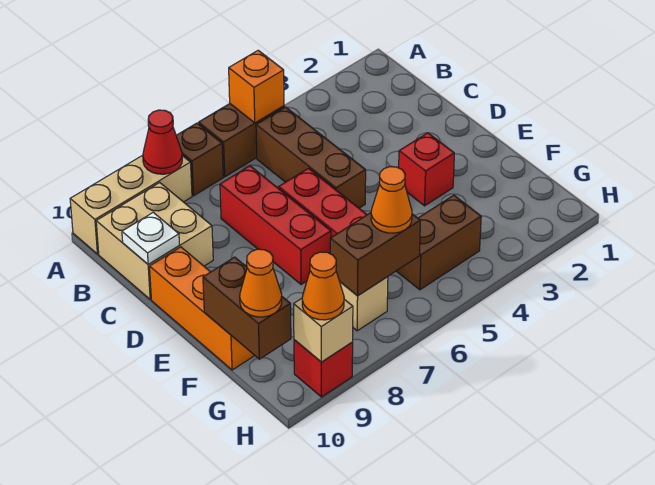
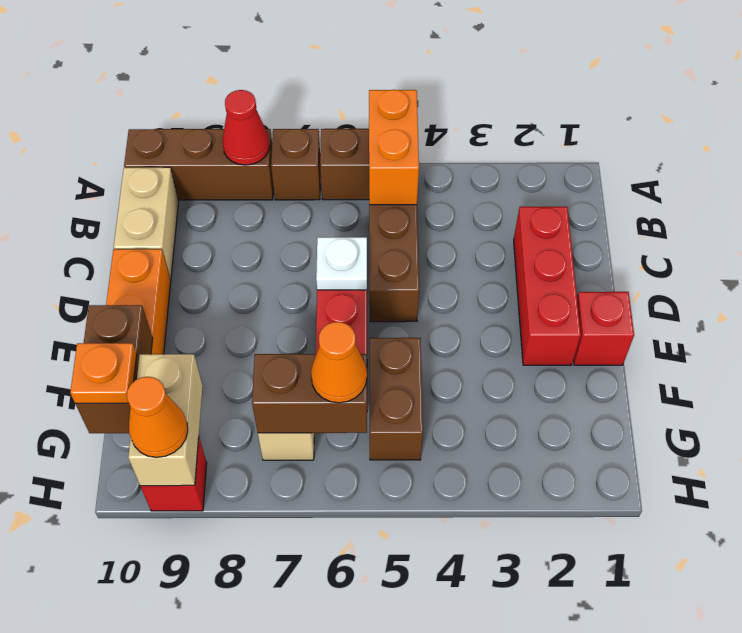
orange brick A5 level 2 -> orange brick A5:B5 level 2
tan brick A8:A10 level 1 -> brown brick A8:A10 level 1
tan brick B9:C10 level 1 -> tan brick B10:C10 level 1
red brick C7:E7 level 1 -> red brick C2:E2 level 1
white plate C10 level 2 -> white plate D6 level 2
red brick E3 level 1 -> red brick E1 level 1
brown brick G4:G5 level 1 -> brown brick F5:G5 level 1
orange cone G10 level 3 -> orange plate G10 level 3
tan brick H9 level 2 -> tan brick G9:H9 level 2

